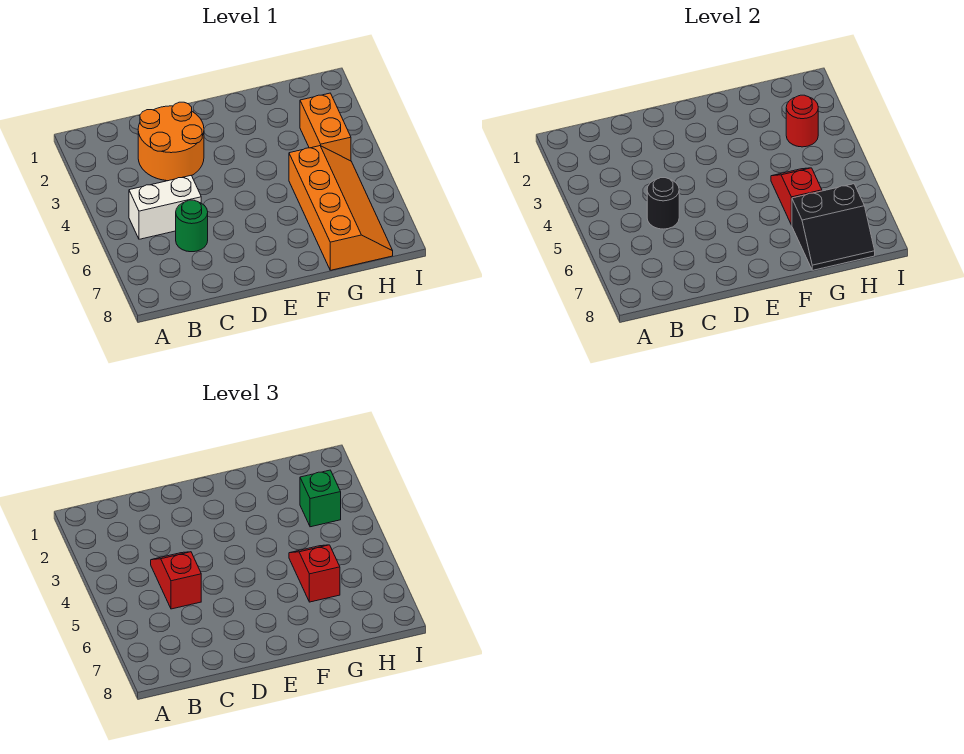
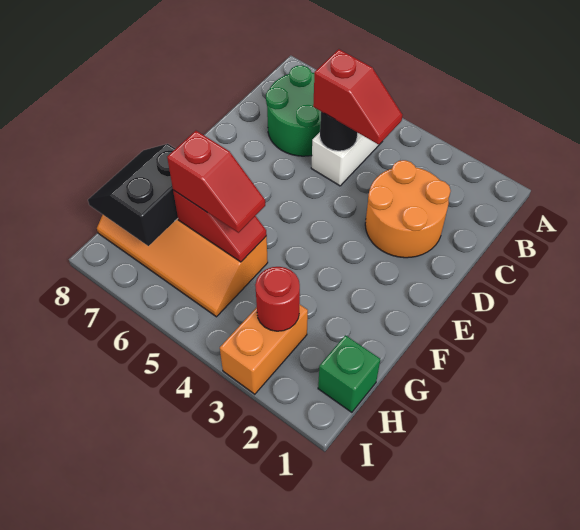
green round brick C6 level 1 -> green round brick B6:C7 level 1
orange brick H3:H4 level 1 -> orange brick H3:I3 level 1
green brick H3 level 3 -> green brick H1 level 1

